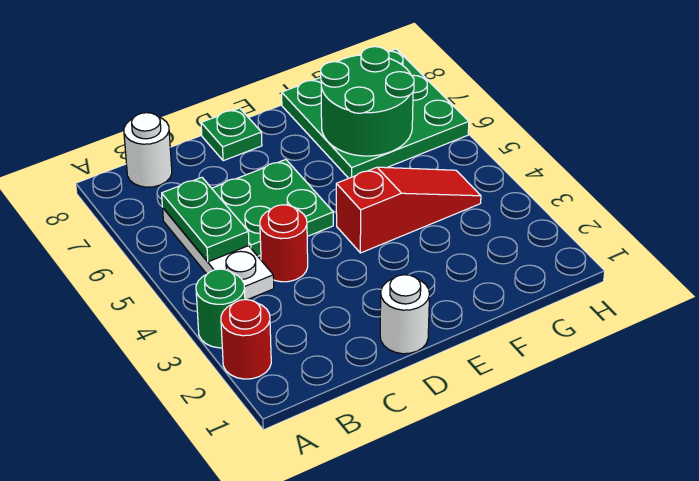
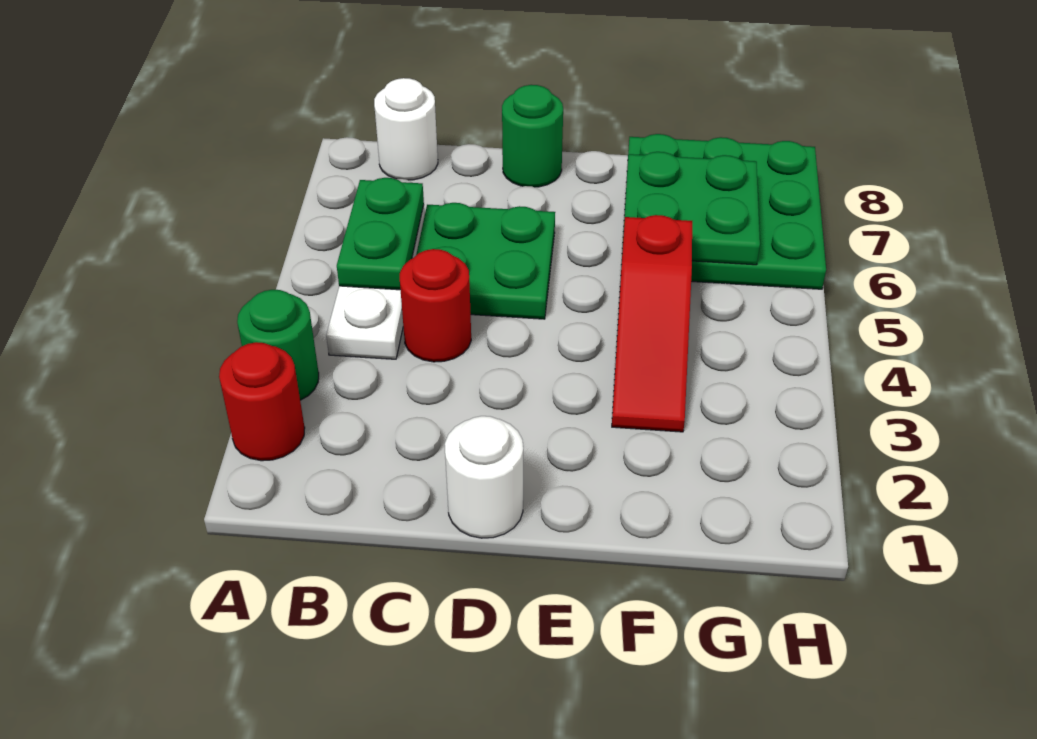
green plate D8 level 1 -> green round brick D8 level 1
red slope E4:G4 level 1 top E -> red slope F3:F5 level 1 top 5
green round brick F6:G7 level 2 -> green plate F6:G7 level 2

